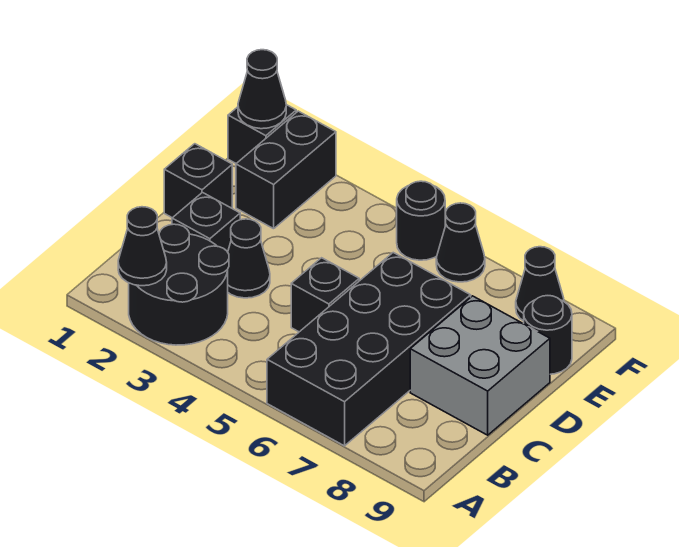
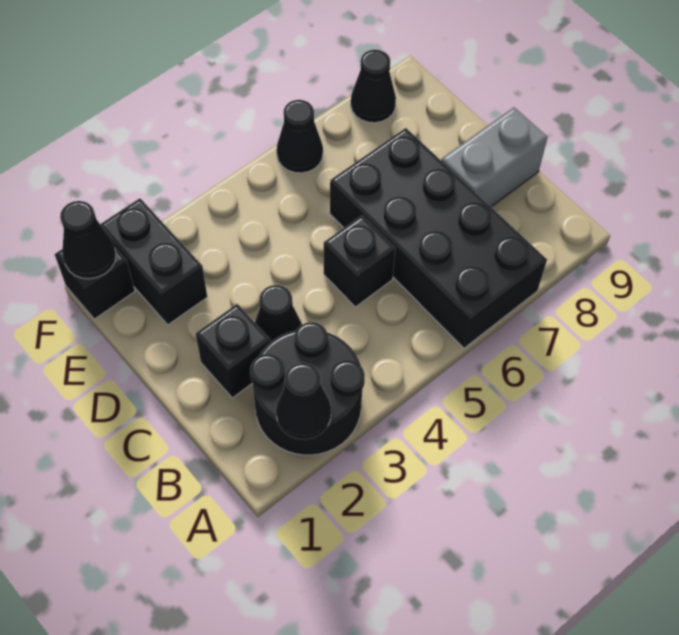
grey brick C8:D9 level 1 -> grey brick C8:C9 level 1
black brick D1 level 1 -> none
black round brick E9 level 1 -> none
black round brick F5 level 1 -> none

